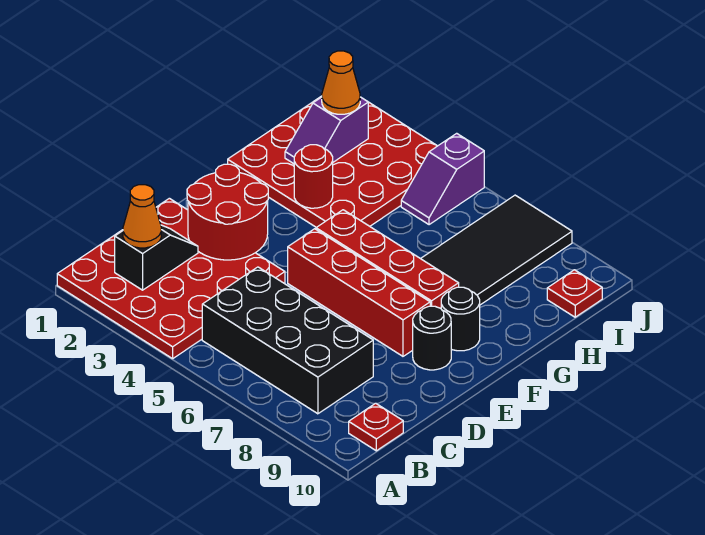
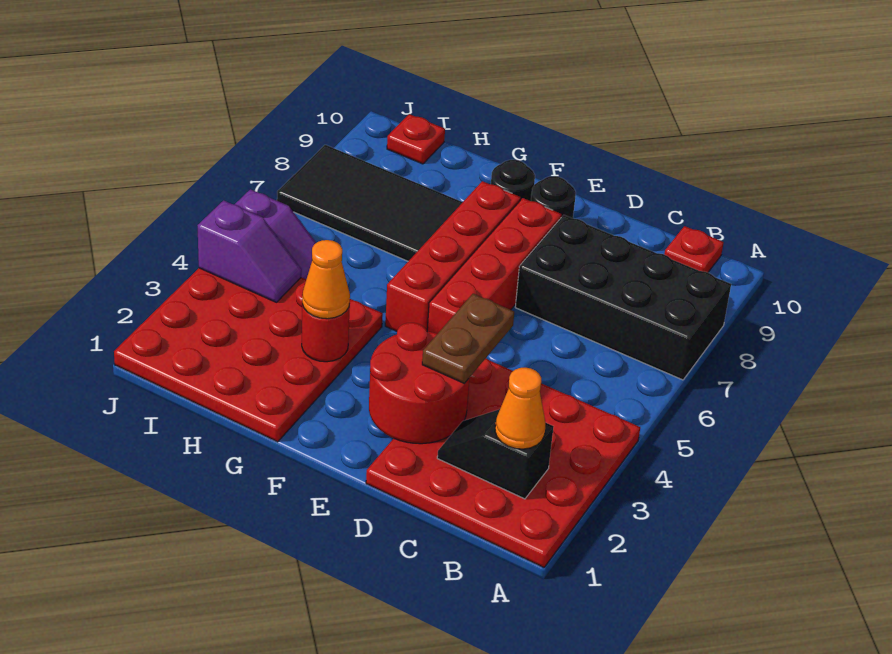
black brick B5:C8 level 1 -> black brick A7:D8 level 1
none -> brown plate D3:D4 level 3
purple slope H2:I2 level 2 top I -> purple slope I4:J4 level 2 top J
orange cone I2 level 3 -> orange cone G3 level 3

